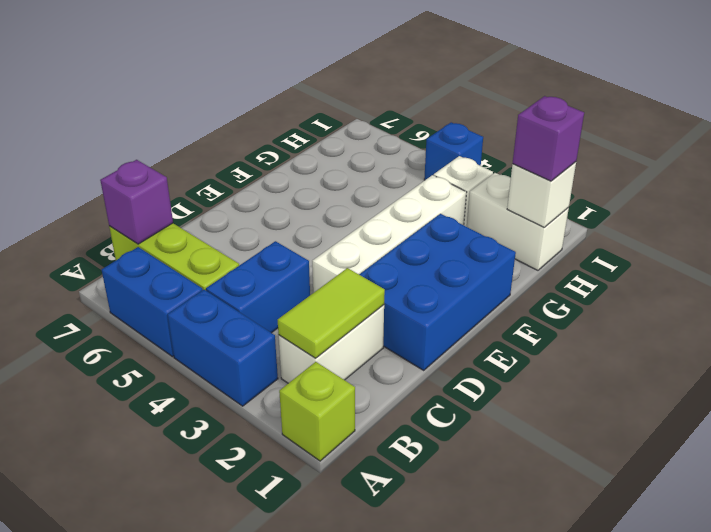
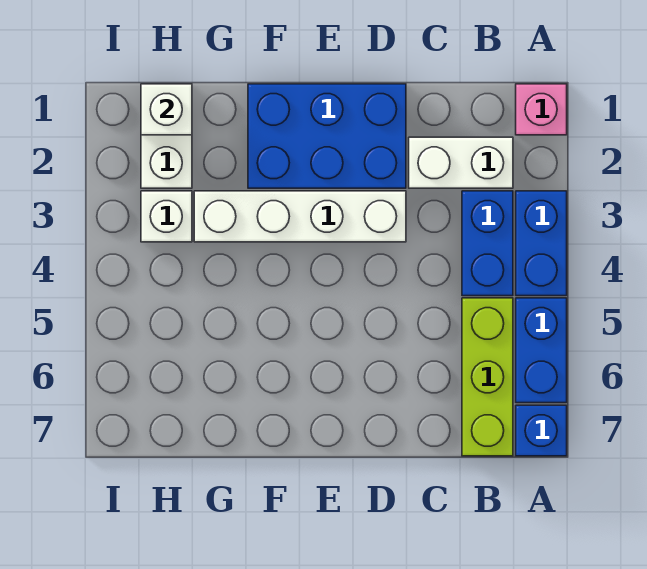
lime brick A1 level 1 -> pink brick A1 level 1
lime tile B2:C2 level 2 -> none
blue brick B4:C4 level 1 -> blue brick B3:B4 level 1
purple brick B7 level 2 -> none
purple brick H1 level 3 -> none
blue brick I4 level 1 -> blue brick A7 level 1

